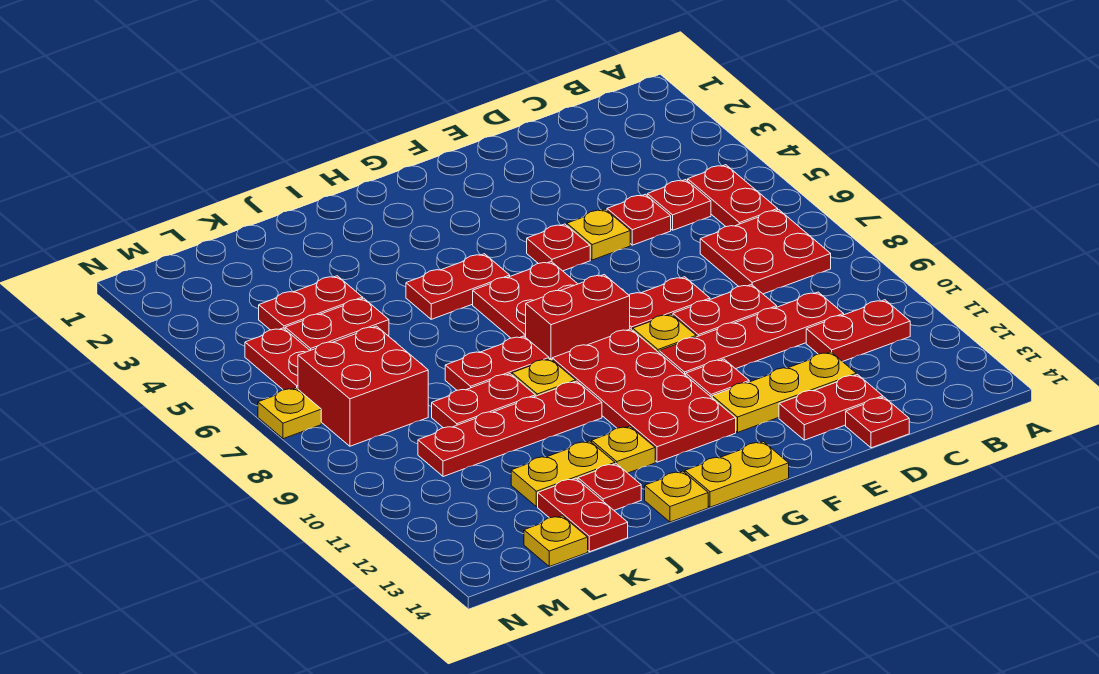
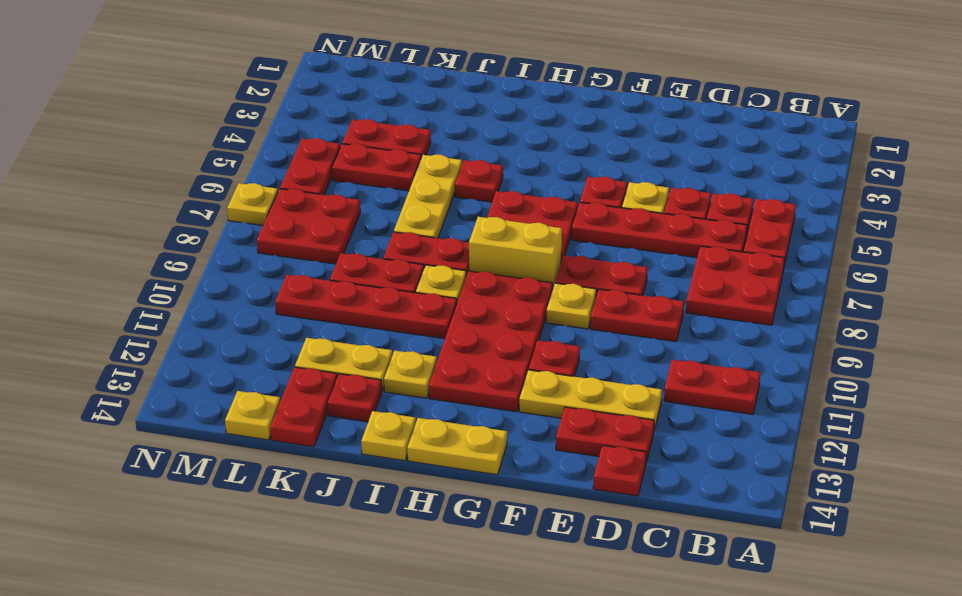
red plate C10:F10 level 1 -> red plate C6:F6 level 1
red brick G8:H8 level 1 -> yellow brick G8:H8 level 1
red plate H5:I5 level 1 -> red plate I5 level 1
none -> yellow plate J5:J7 level 1
red brick L7:M8 level 1 -> red plate L7:M8 level 1

